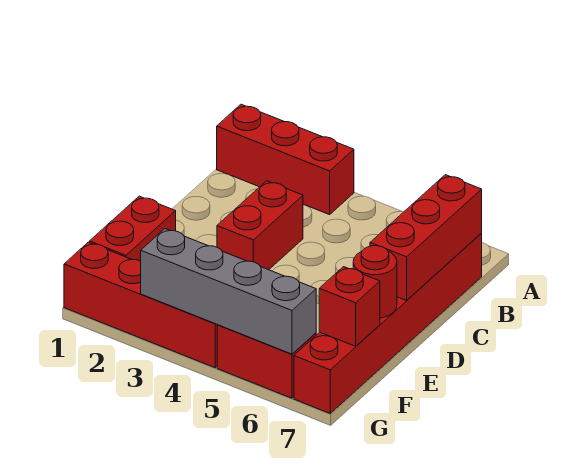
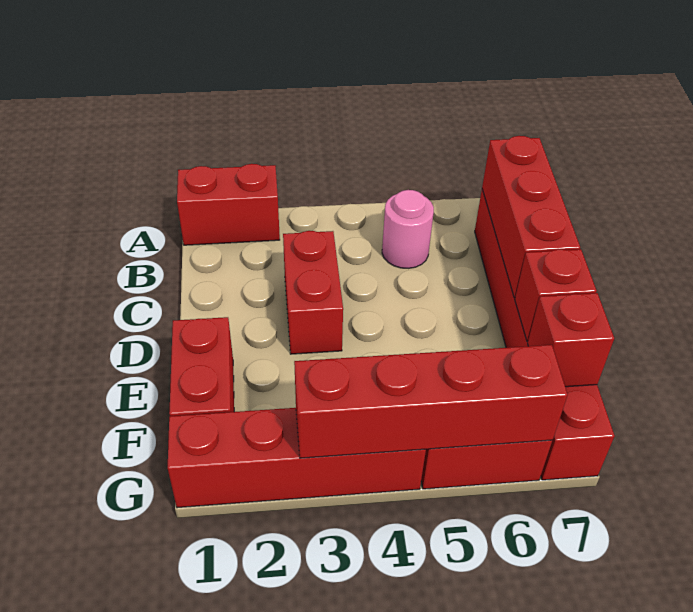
red brick A1:A3 level 1 -> red brick A1:A2 level 1
none -> pink round brick B5 level 1
red round brick E7 level 2 -> red brick E7 level 2
grey brick G3:G6 level 2 -> red brick G3:G6 level 2

